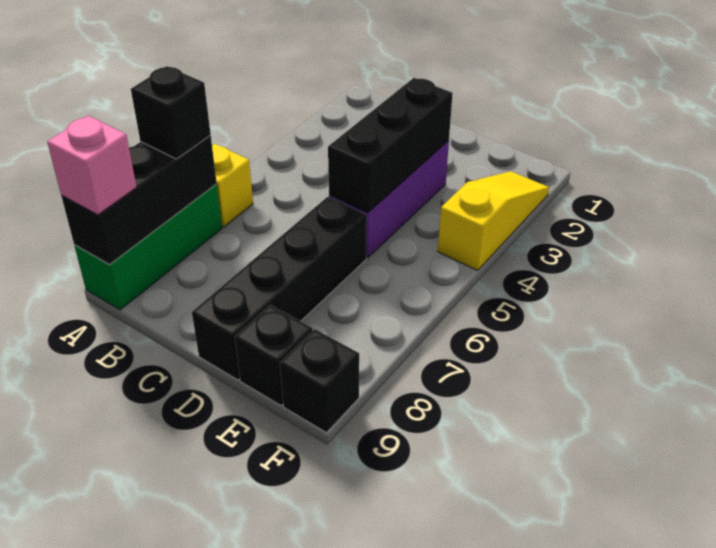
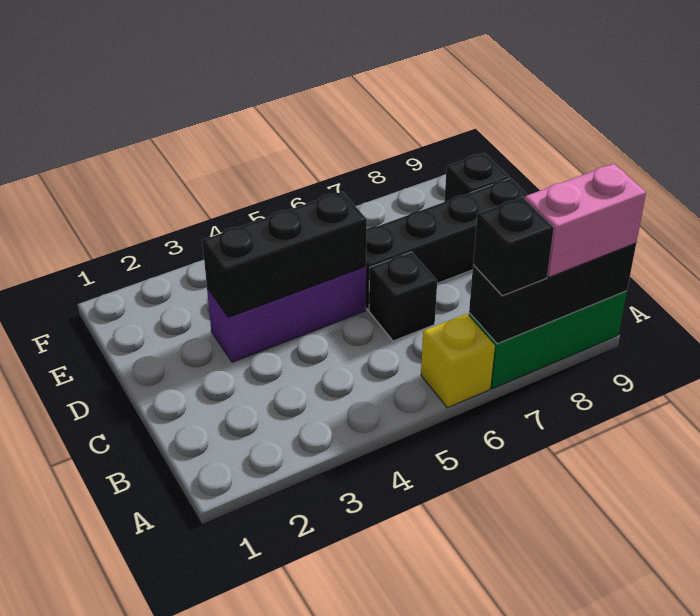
pink brick A9 level 3 -> pink brick A8:A9 level 3
yellow slope F2:F4 level 1 top 4 -> none
black brick F9 level 1 -> black brick C6 level 1

